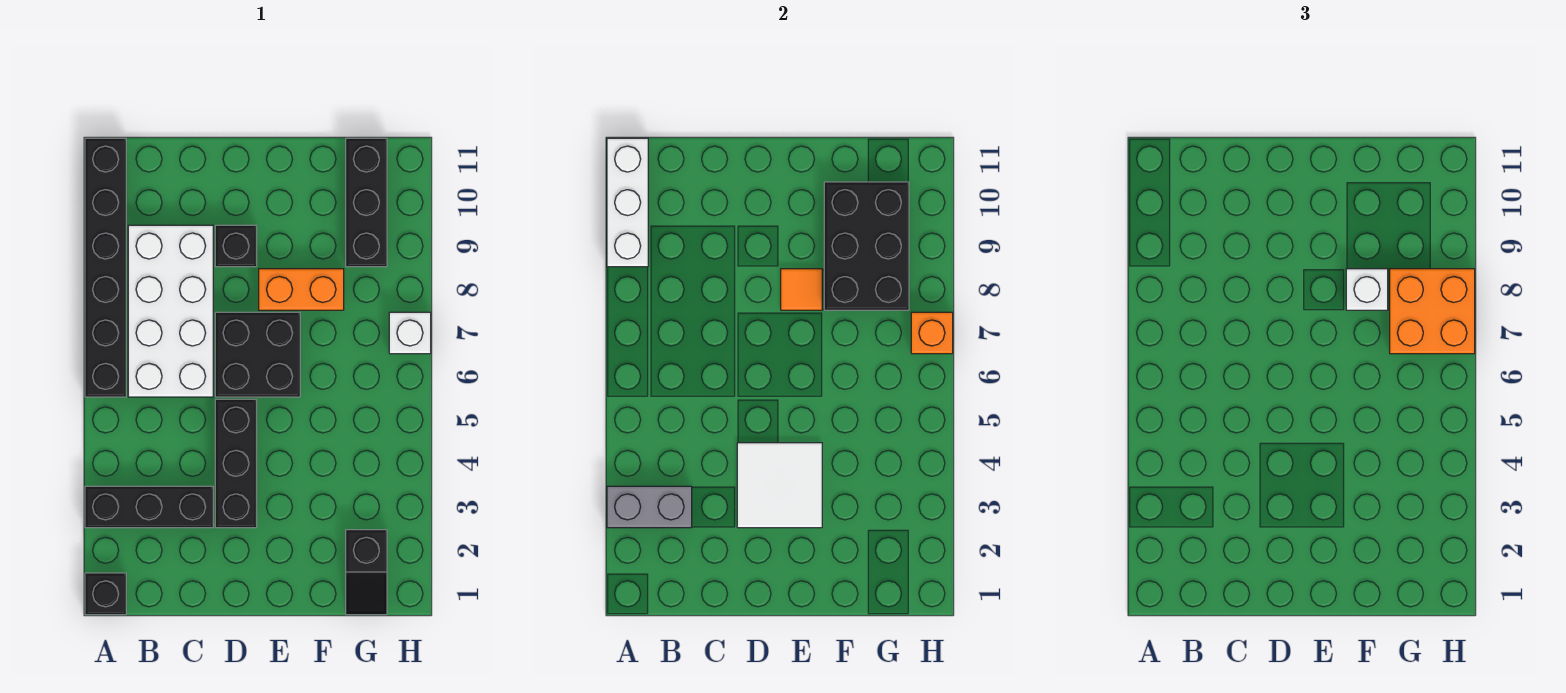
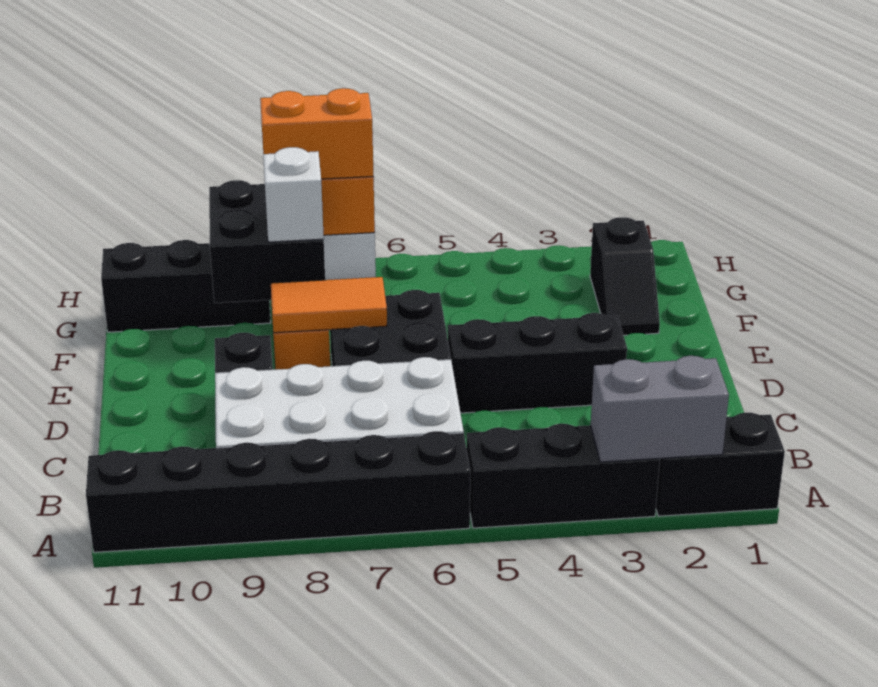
black brick A1 level 1 -> black brick A1:A2 level 1
black brick A3:C3 level 1 -> black brick A3:A5 level 1
grey brick A3:B3 level 2 -> grey brick A2:A3 level 2
white brick A9:A11 level 2 -> none
white tile D3:E4 level 2 -> none
orange tile E8 level 2 -> orange tile E7:E8 level 2
black brick F8:G10 level 2 -> black brick F8:G9 level 2
black slope G1:G2 level 1 top 2 -> black slope F2:G2 level 1 top G
orange brick G7:H8 level 3 -> orange brick H7:H8 level 3

